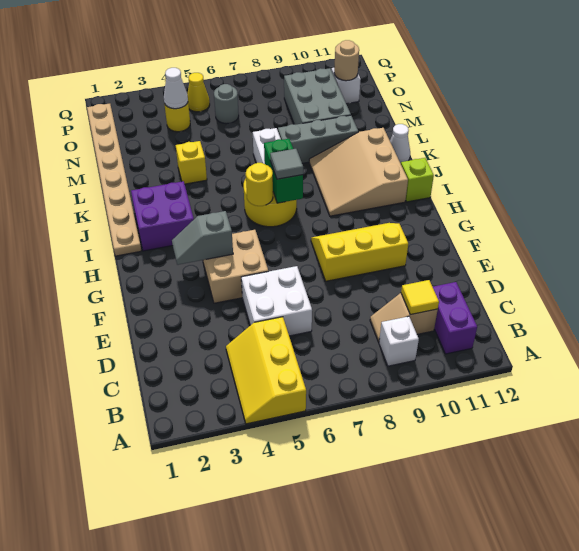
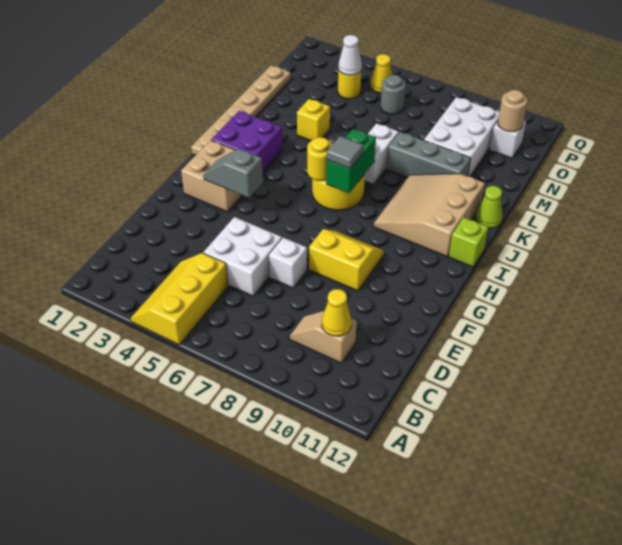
white brick B9 level 1 -> white brick E7 level 1
purple brick B11:C11 level 1 -> none
yellow tile C10 level 2 -> yellow cone C10 level 2
tan brick F4:G5 level 1 -> tan brick G2:H3 level 1
yellow slope F8:G10 level 1 top F -> yellow slope F8:G9 level 1 top F
tan plate I1:P1 level 1 -> tan plate I1:N1 level 1
white cone K12 level 1 -> lime cone K12 level 1
grey brick M9:O10 level 1 -> white brick M9:O10 level 1

